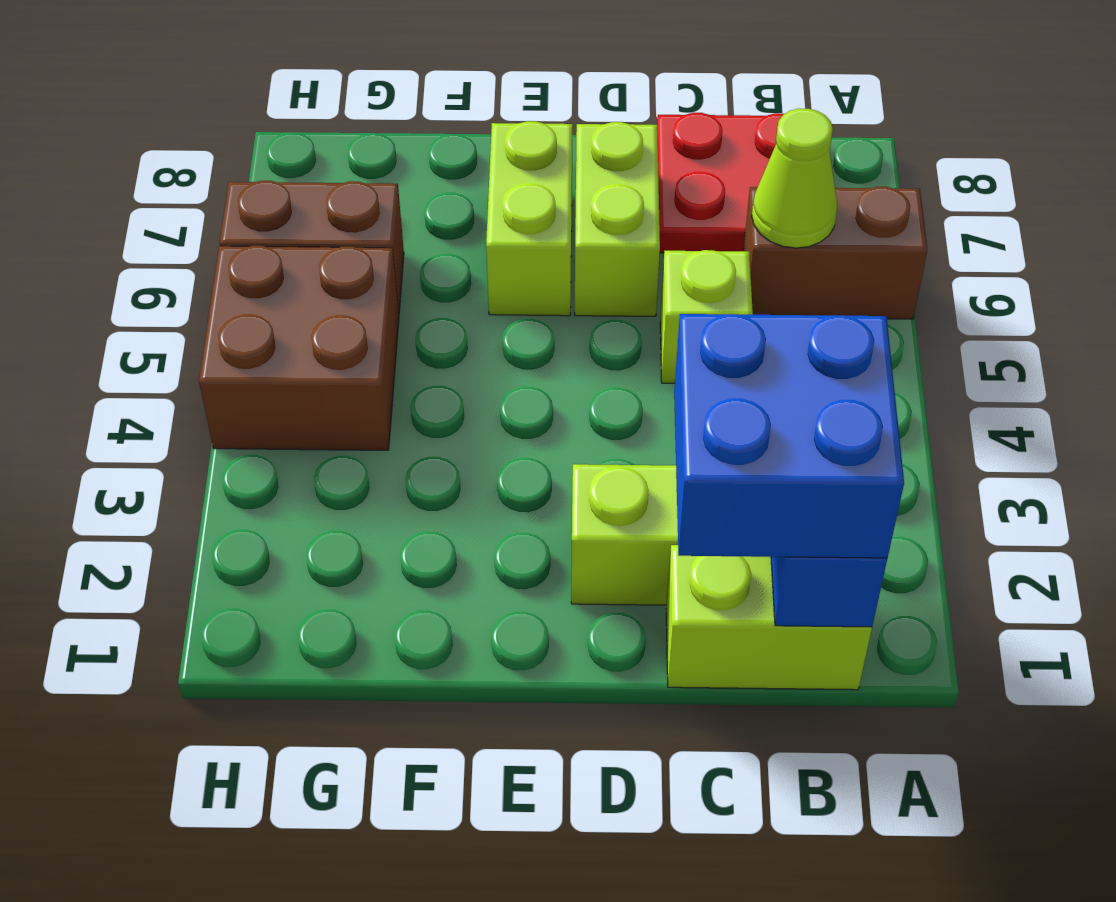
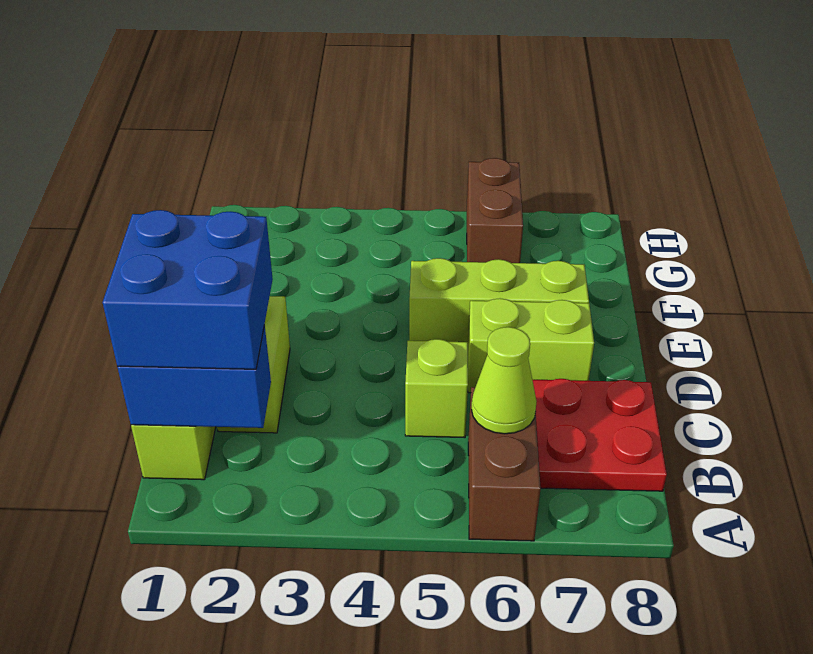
lime brick E6:E7 level 1 -> lime brick E5:E7 level 1
brown brick G4:H5 level 1 -> none

